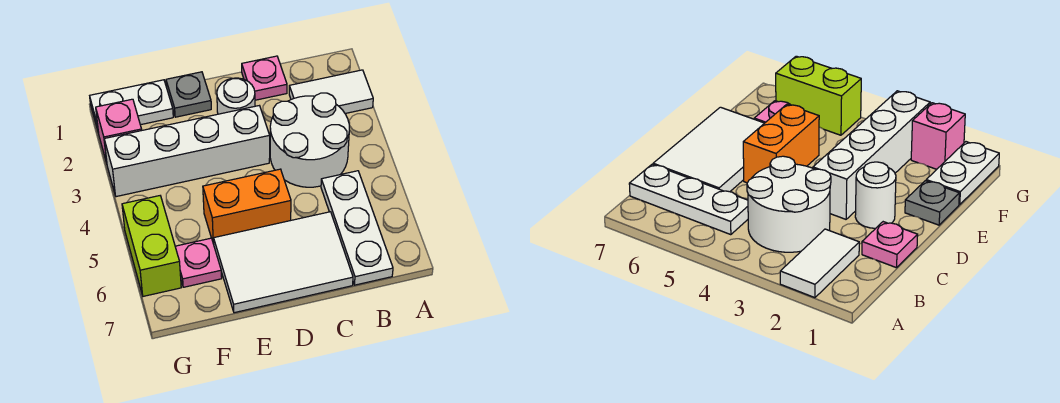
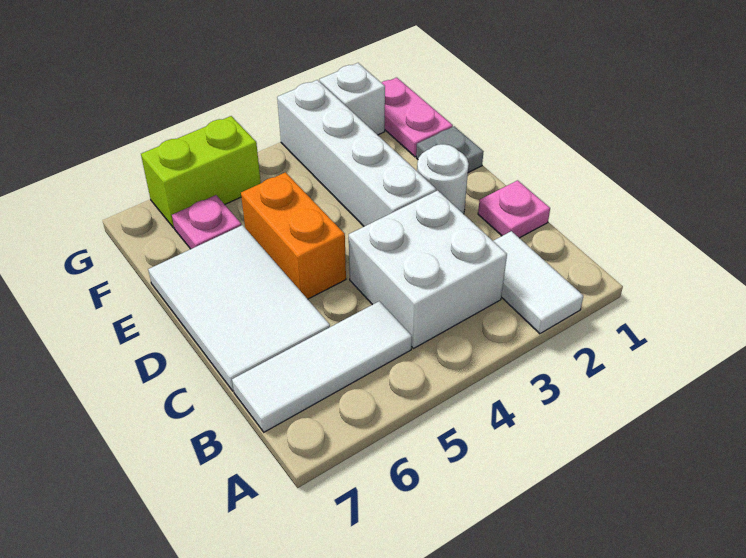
white round brick B3:C4 level 1 -> white brick B3:C4 level 1
white plate B5:B7 level 1 -> white tile B5:B7 level 1
white plate F1:G1 level 1 -> pink plate F1:G1 level 1
pink brick G2 level 1 -> white brick G2 level 1

